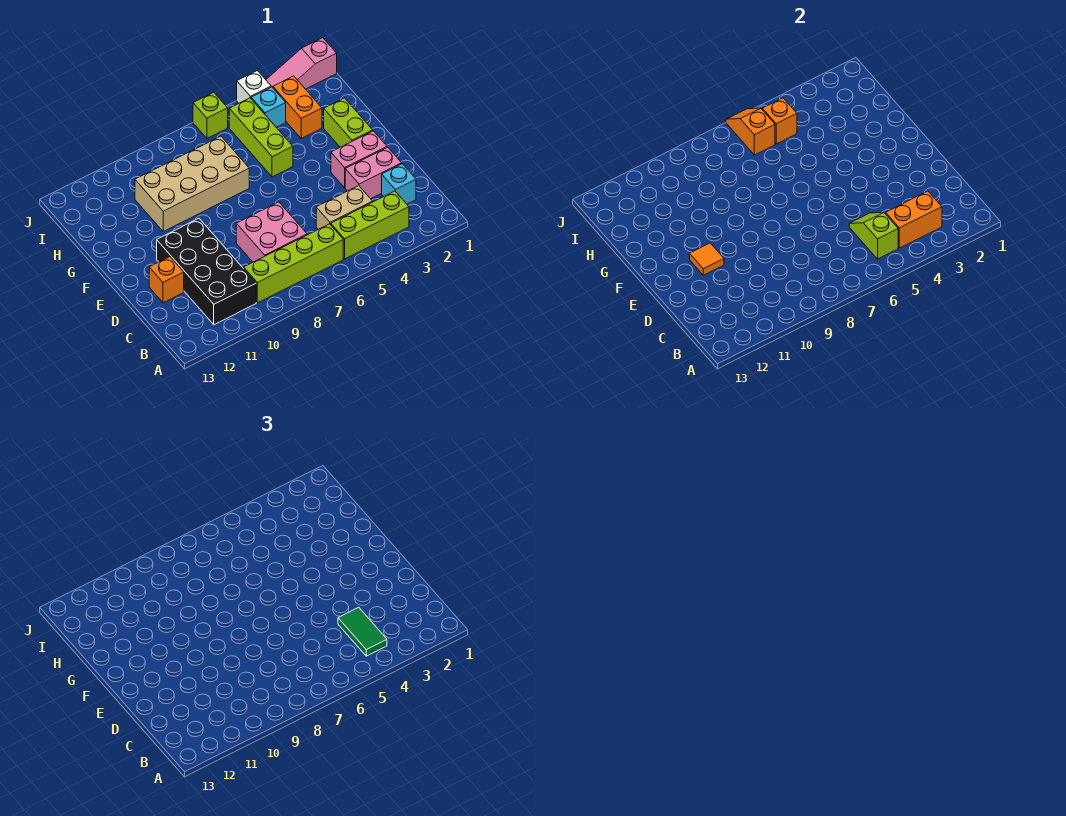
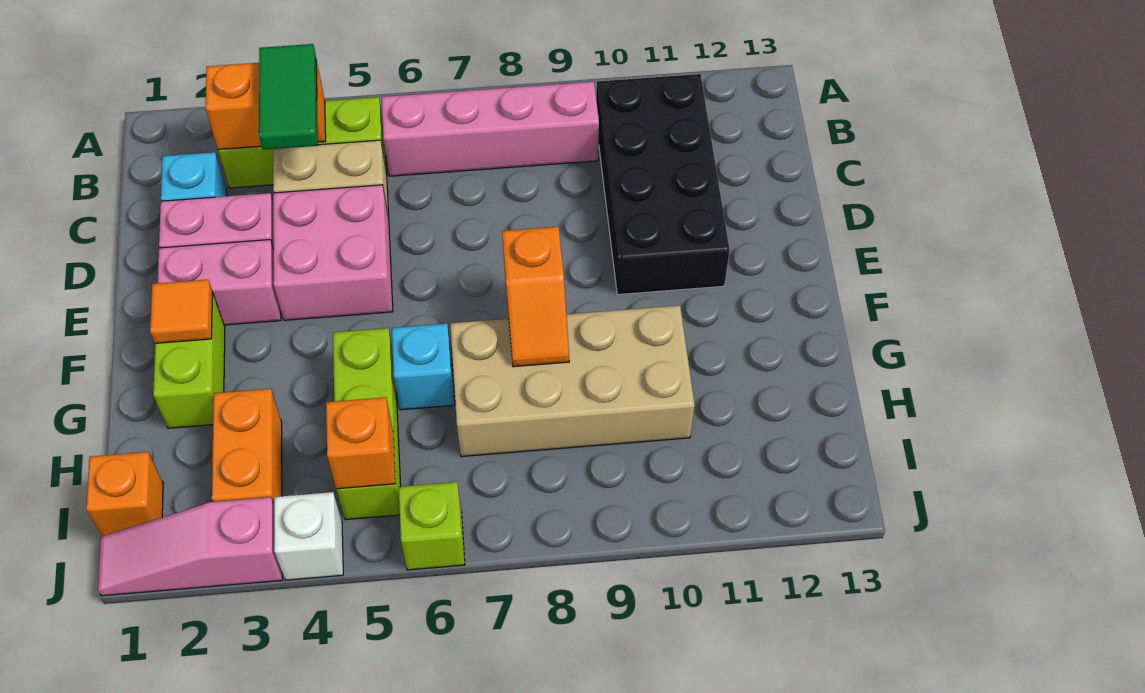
lime slope B5:C5 level 2 top B -> none
lime brick B6:B9 level 1 -> pink brick B6:B9 level 1
pink brick C7:D8 level 1 -> pink brick D4:E5 level 1
orange brick D12 level 1 -> orange brick I1 level 1
orange tile E11 level 2 -> orange tile F2 level 2
cyan brick I4 level 1 -> cyan brick G6 level 1
orange slope I6:J6 level 2 top I -> orange slope F8:G8 level 2 top F
pink slope J1:J3 level 1 top 1 -> pink slope J1:J3 level 1 top 3

